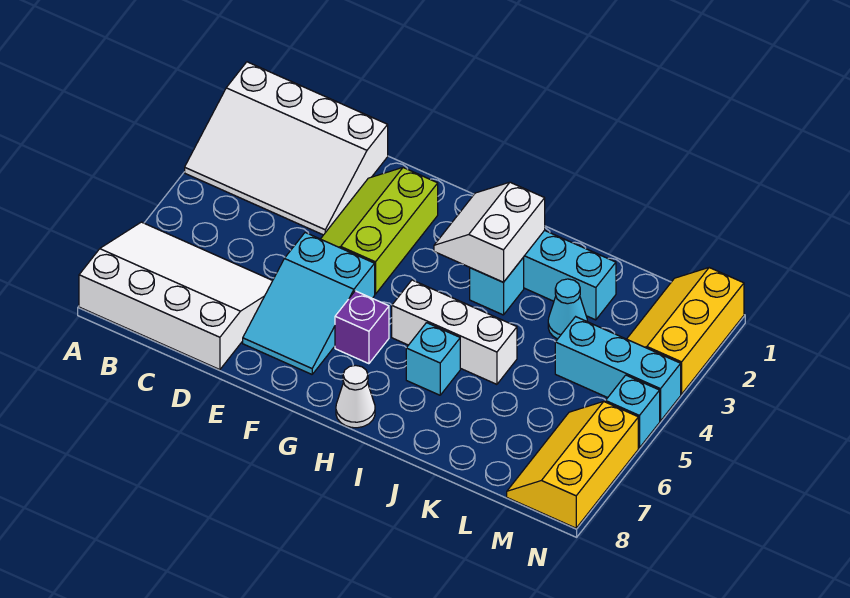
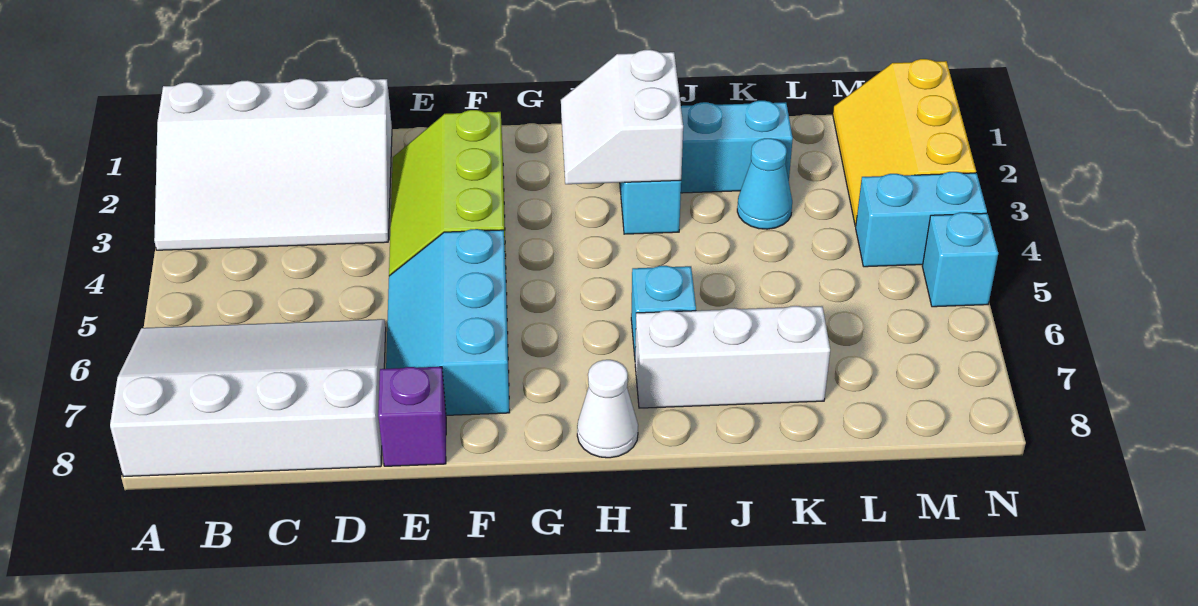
cyan slope E5:F7 level 1 top 5 -> cyan slope E5:F7 level 1 top F
purple brick G6 level 1 -> purple brick E8 level 1
white brick H5:J5 level 1 -> white brick I7:K7 level 1
cyan brick L4:N4 level 1 -> cyan brick M4:N4 level 1
yellow slope M6:N8 level 1 top N -> none

